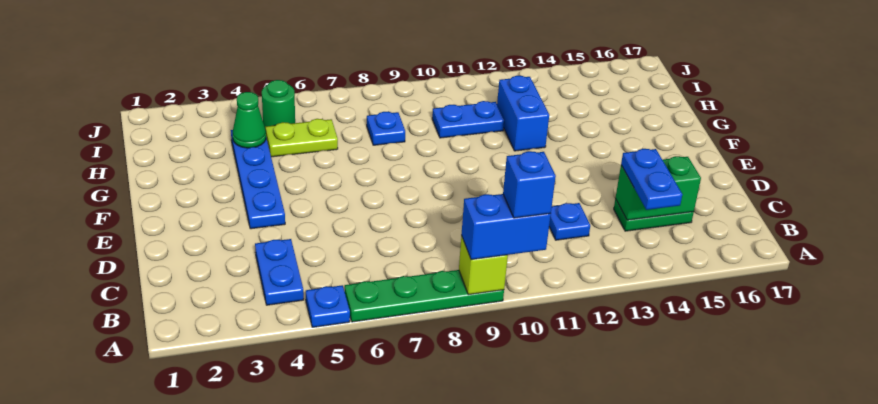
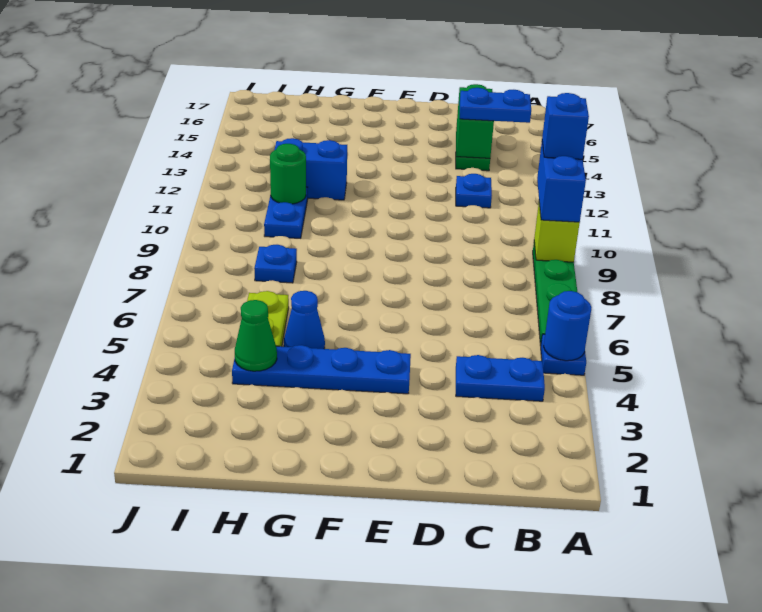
none -> blue round brick A5 level 2
none -> blue cone G5 level 1
green round brick I5 level 1 -> green round brick H11 level 2

